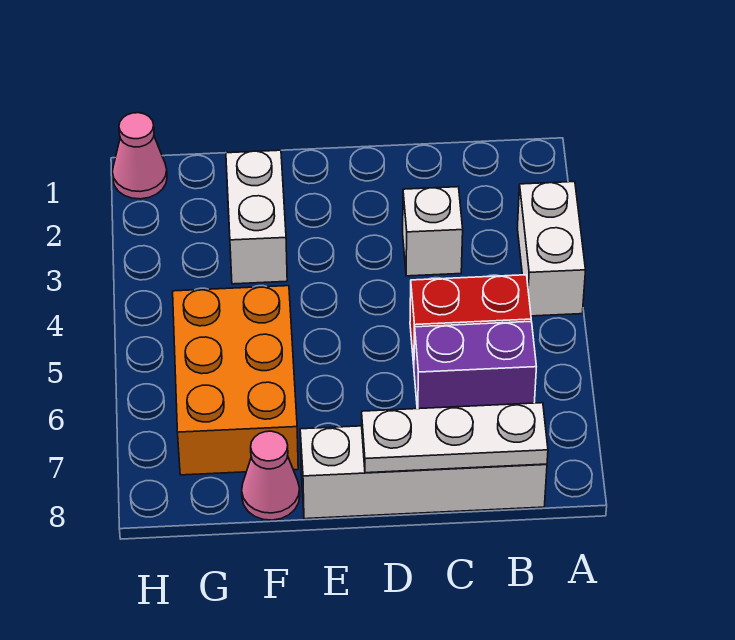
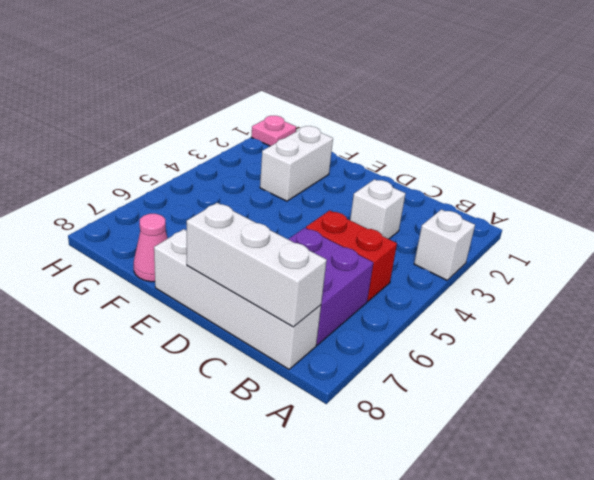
white brick A3:A4 level 1 -> white brick A3 level 1
purple brick B6:C6 level 1 -> purple brick B6:C7 level 1
white plate B8:D8 level 2 -> white brick B8:D8 level 2
orange brick F5:G7 level 1 -> none
pink cone H1 level 1 -> pink plate H1 level 1

